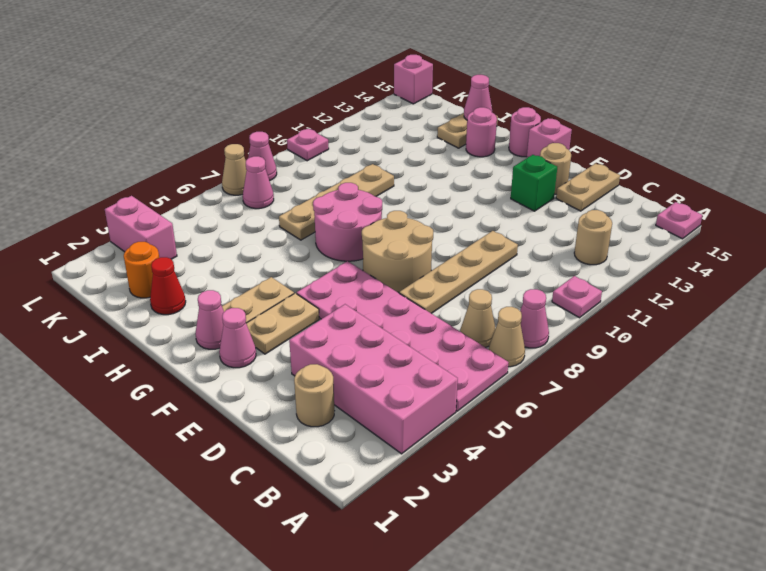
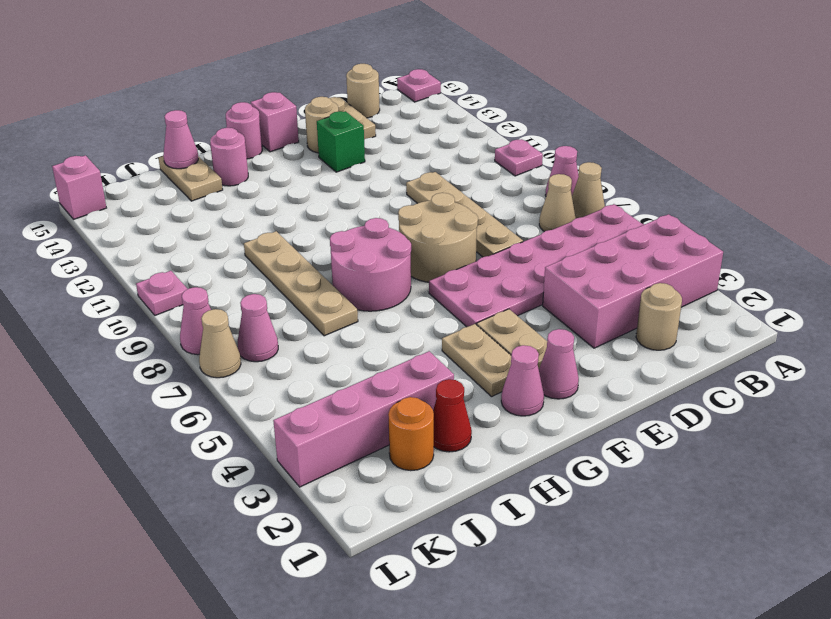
tan round brick B12 level 1 -> tan round brick C15 level 1
pink brick K3:L3 level 1 -> pink brick I3:L3 level 1

